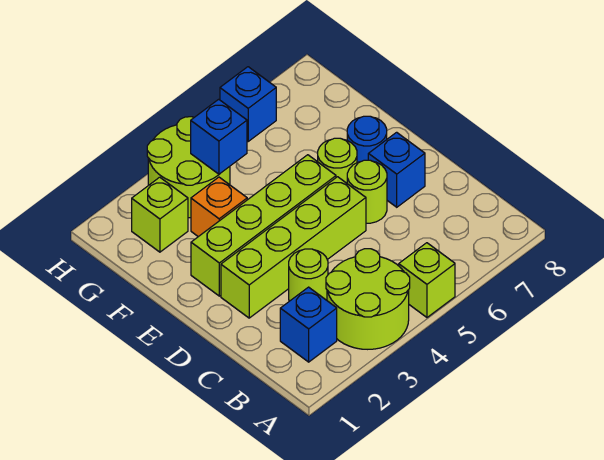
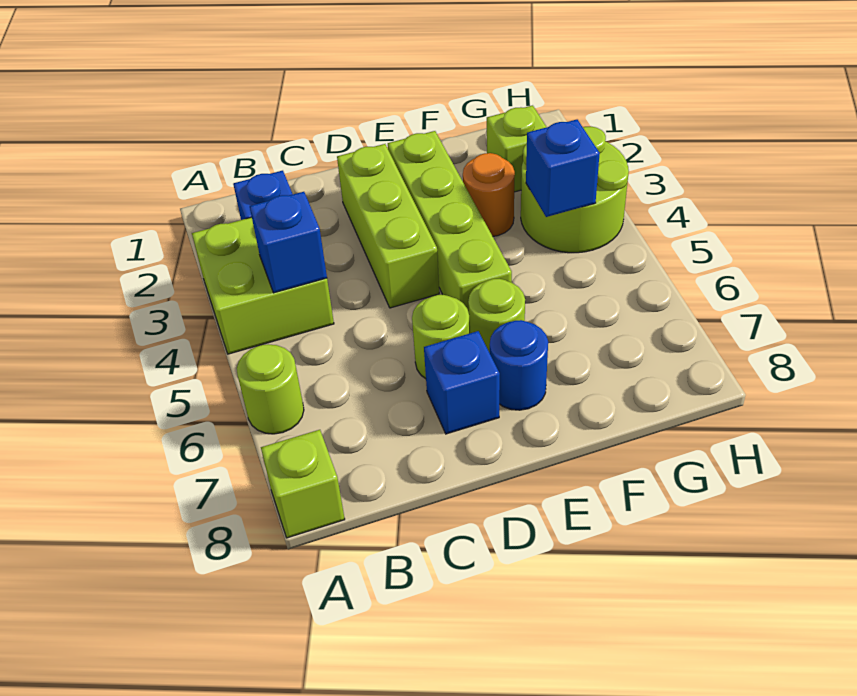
lime round brick A3:B4 level 1 -> lime brick A3:B4 level 1
lime brick A5 level 1 -> lime brick A8 level 1
lime round brick C3 level 1 -> lime round brick A6 level 1
lime brick D2:D5 level 1 -> lime brick D2:D4 level 1
orange brick F3 level 1 -> orange round brick F3 level 1
blue brick H6 level 1 -> blue brick B4 level 2

